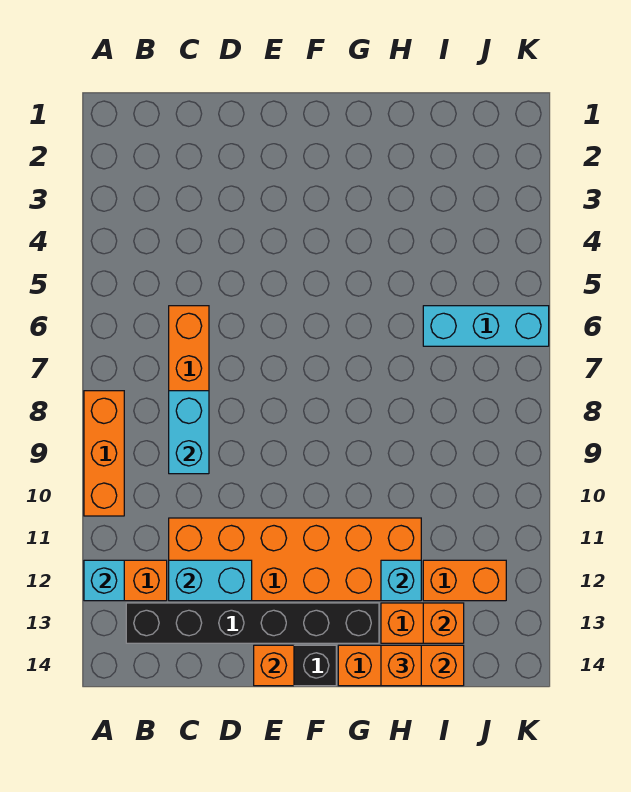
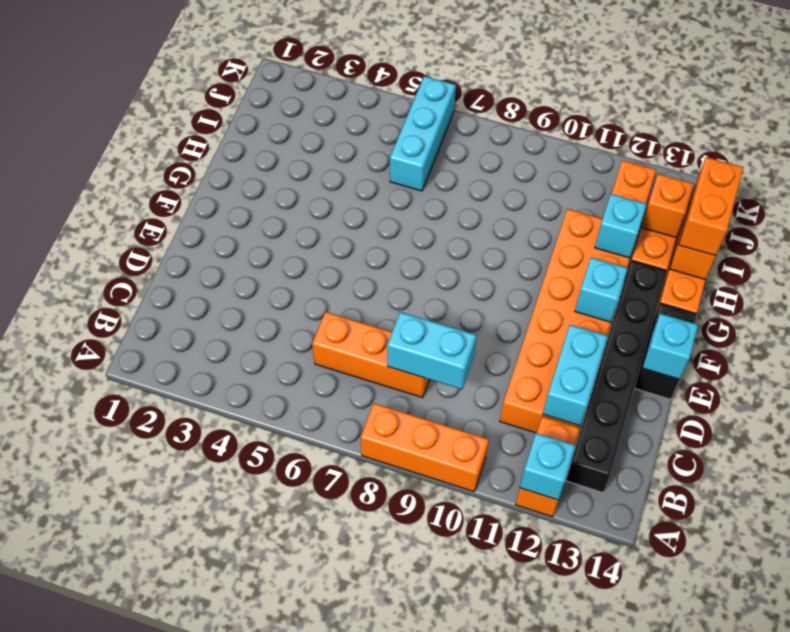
orange brick E14 level 2 -> cyan brick E14 level 2
none -> cyan brick F12 level 2
orange brick H14 level 3 -> orange brick H14:I14 level 3

